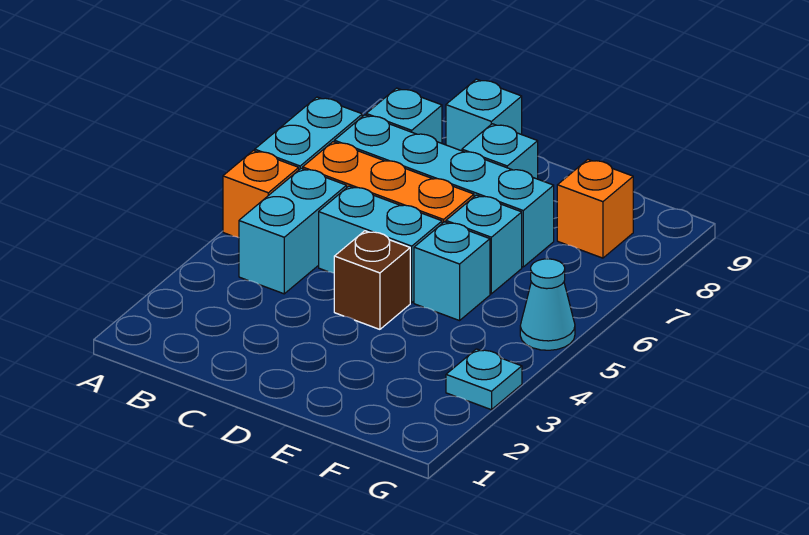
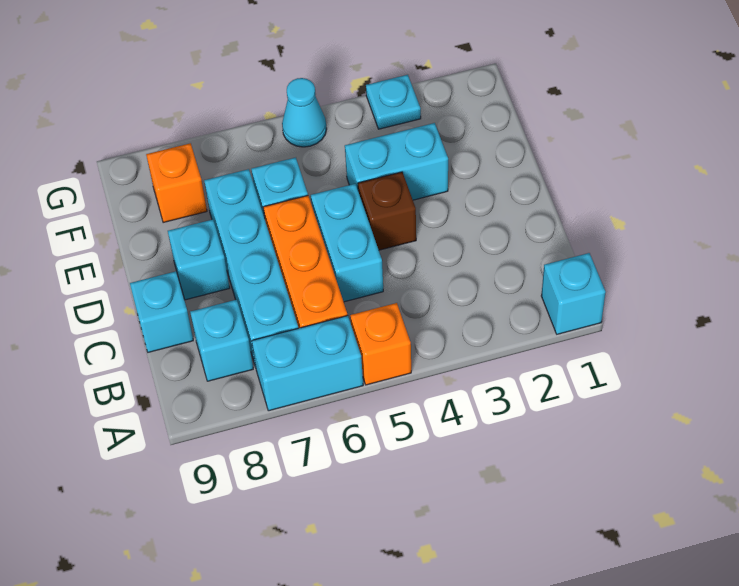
cyan brick B4:B5 level 1 -> cyan brick E3:E4 level 1
cyan brick E5 level 1 -> cyan brick A1 level 1

